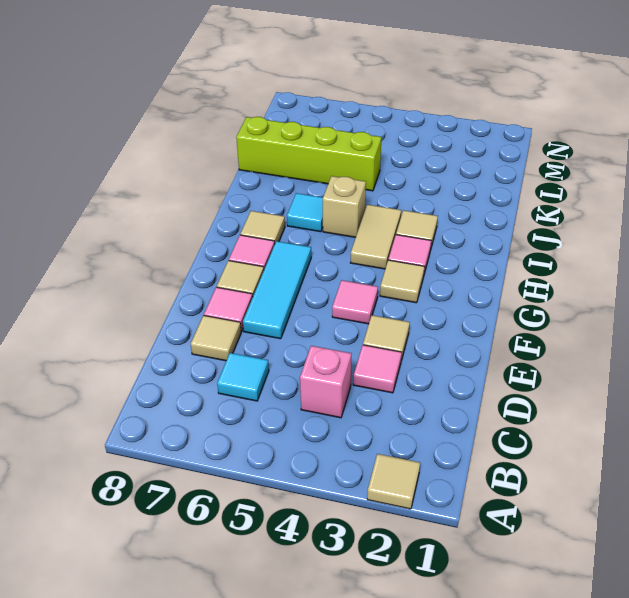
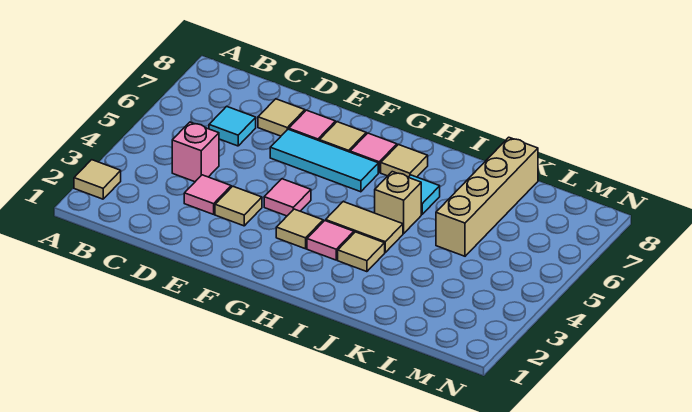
lime brick K5:K8 level 1 -> tan brick K5:K8 level 1

